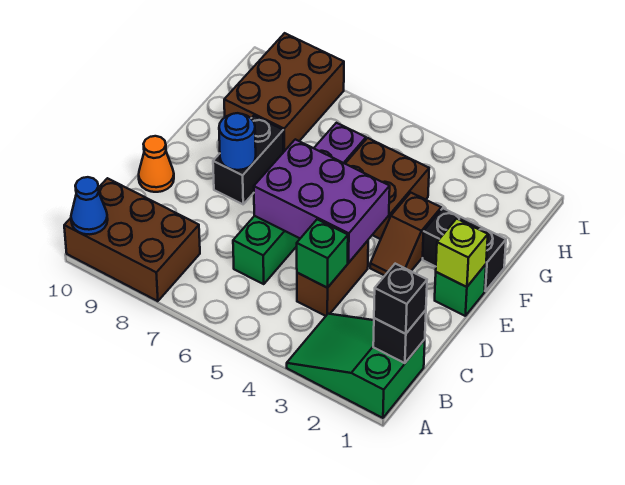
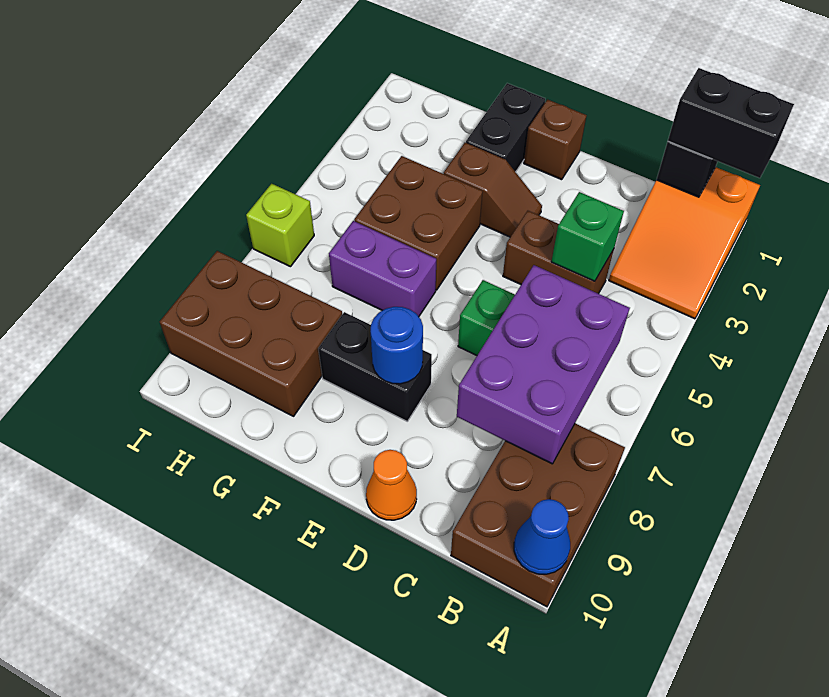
green slope A1:B3 level 1 top 1 -> orange slope A1:B3 level 1 top 1
black brick B1 level 3 -> black brick A1:B1 level 3
purple brick D4:E6 level 2 -> purple brick B6:C8 level 2
green brick E1 level 1 -> brown brick E1 level 1
lime brick E1 level 2 -> lime brick I6 level 1

